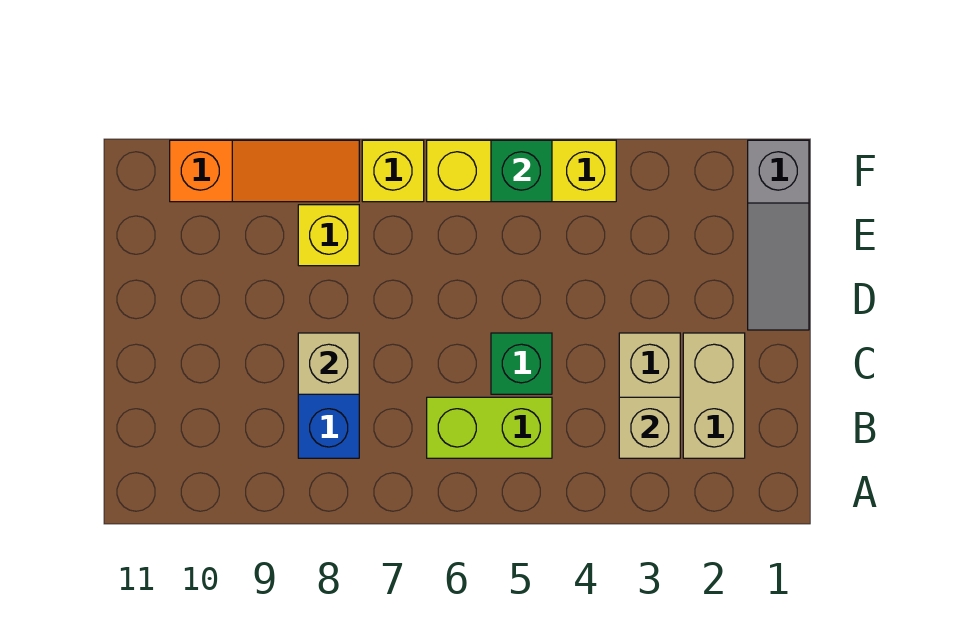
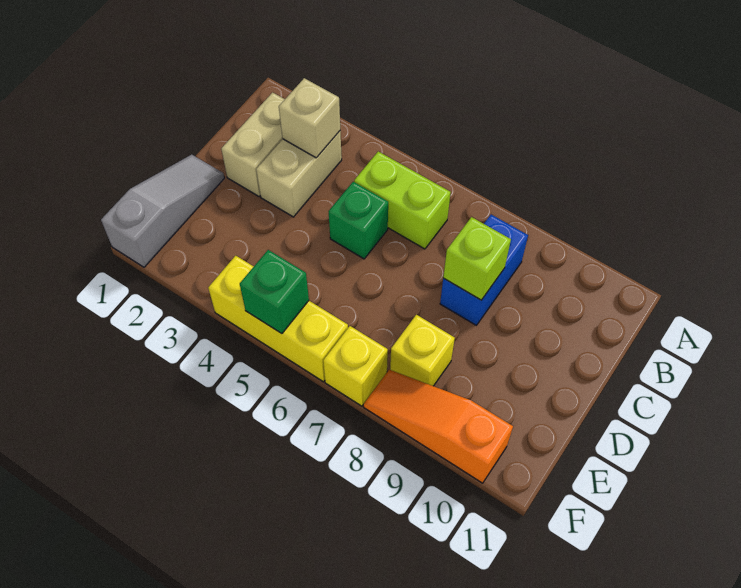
tan brick C8 level 2 -> lime brick C8 level 2

